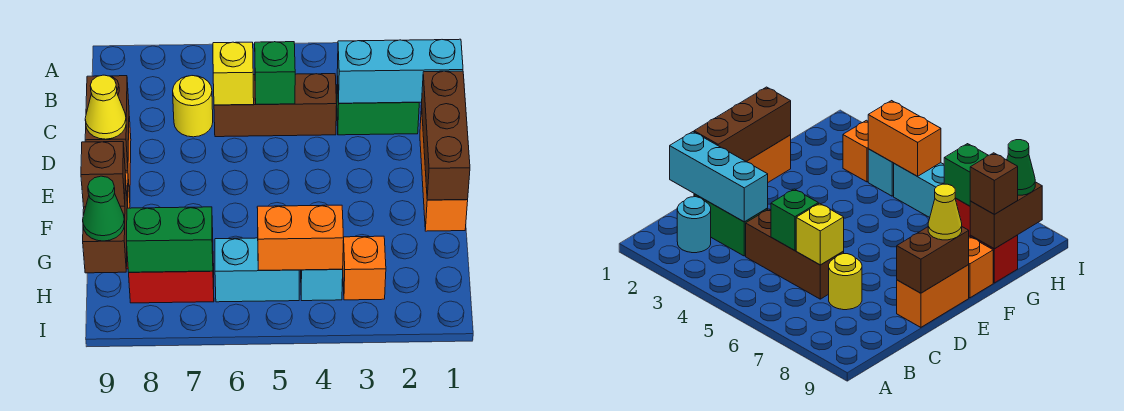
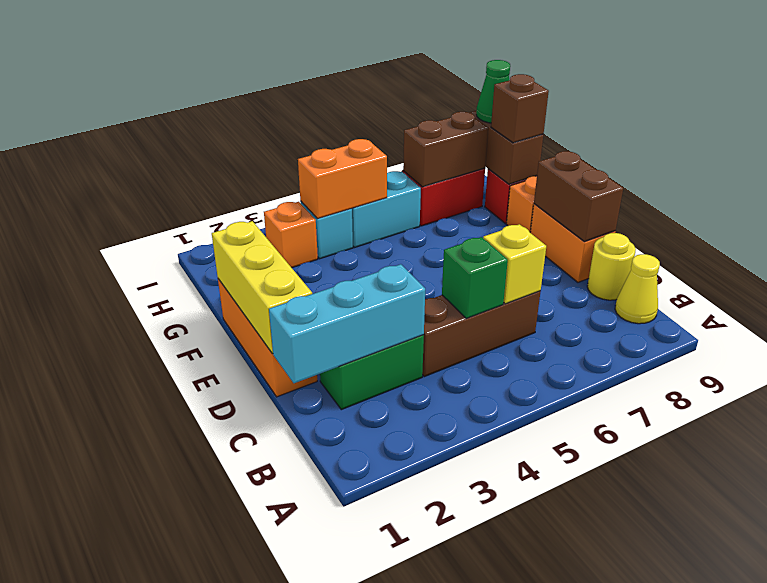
cyan round brick B2 level 1 -> none
yellow round brick C7 level 1 -> yellow round brick C9 level 1
brown brick D1:F1 level 2 -> yellow brick D1:F1 level 2
yellow cone E9 level 3 -> yellow cone B9 level 1
green brick H7:H8 level 2 -> brown brick H7:H8 level 2

